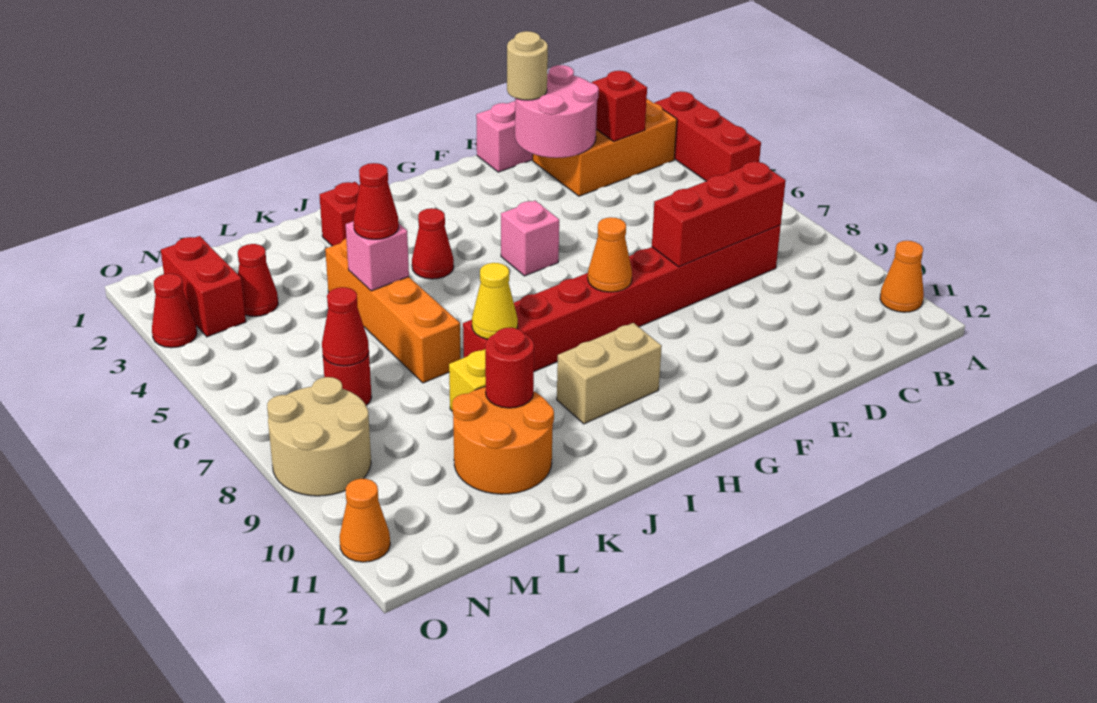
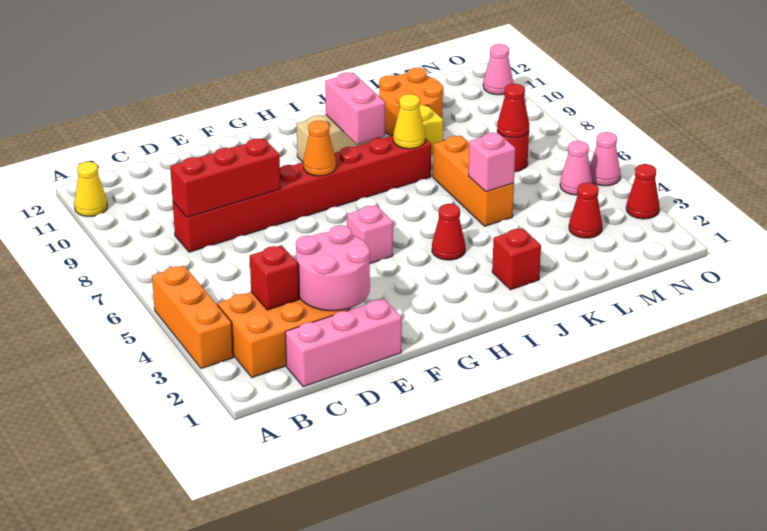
red brick A3:A5 level 1 -> orange brick A3:A5 level 1
orange cone A11 level 1 -> yellow cone A11 level 1
tan round brick E2 level 3 -> none
none -> pink brick I9:I10 level 2
orange brick K4:K7 level 1 -> orange brick K5:K7 level 1
red cone K5 level 3 -> none
red round brick K10 level 2 -> none
red brick N2:N3 level 1 -> none
none -> pink cone N5 level 1
tan round brick N8:O9 level 1 -> none
none -> pink cone O5 level 1
orange cone O11 level 1 -> pink cone O11 level 1

